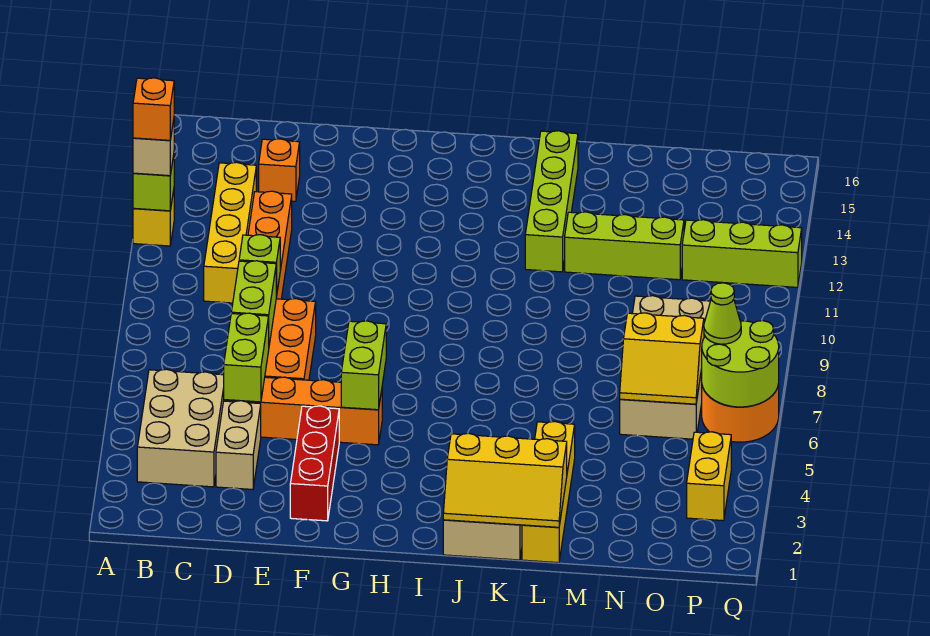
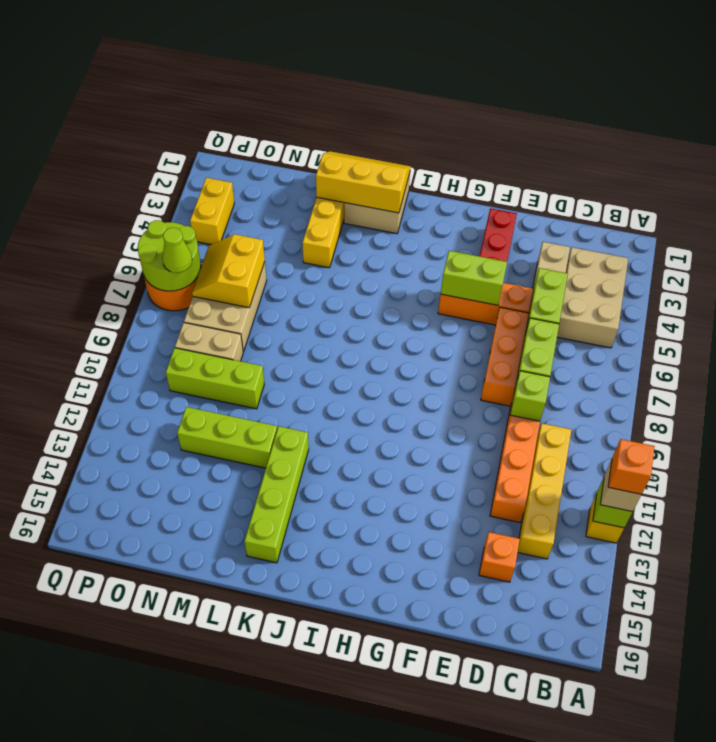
lime brick G5:G6 level 2 -> lime brick F5:G5 level 2
yellow slope N6:O7 level 2 top 7 -> yellow slope N6:O7 level 2 top N
lime brick O12:Q12 level 1 -> lime brick M10:O10 level 1

